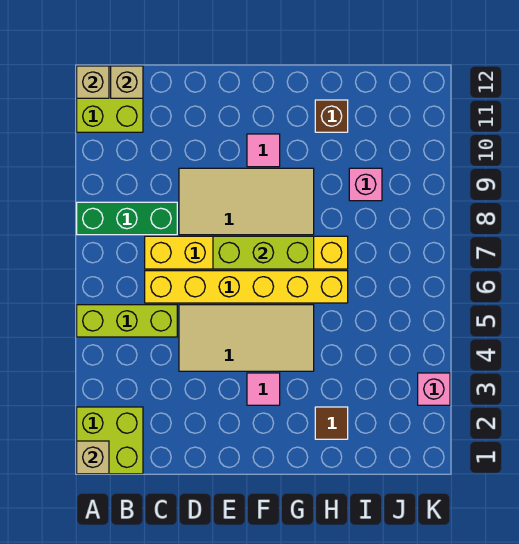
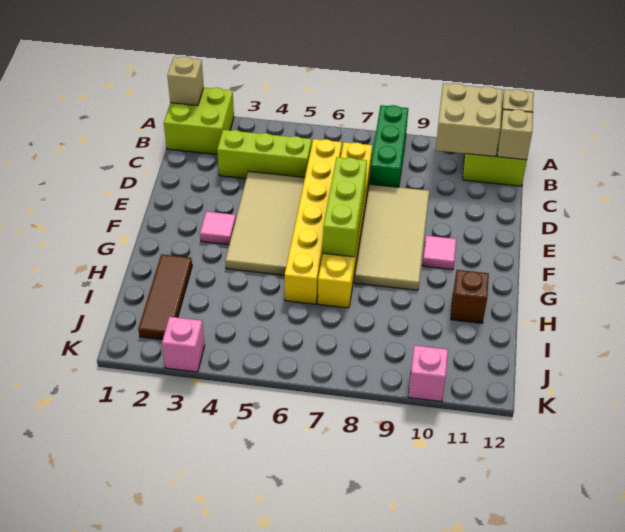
lime brick A5:C5 level 1 -> lime brick C3:C5 level 1
none -> tan brick A10:B11 level 2
brown tile H2 level 1 -> brown tile H2:J2 level 1
pink brick I9 level 1 -> pink brick K10 level 1

